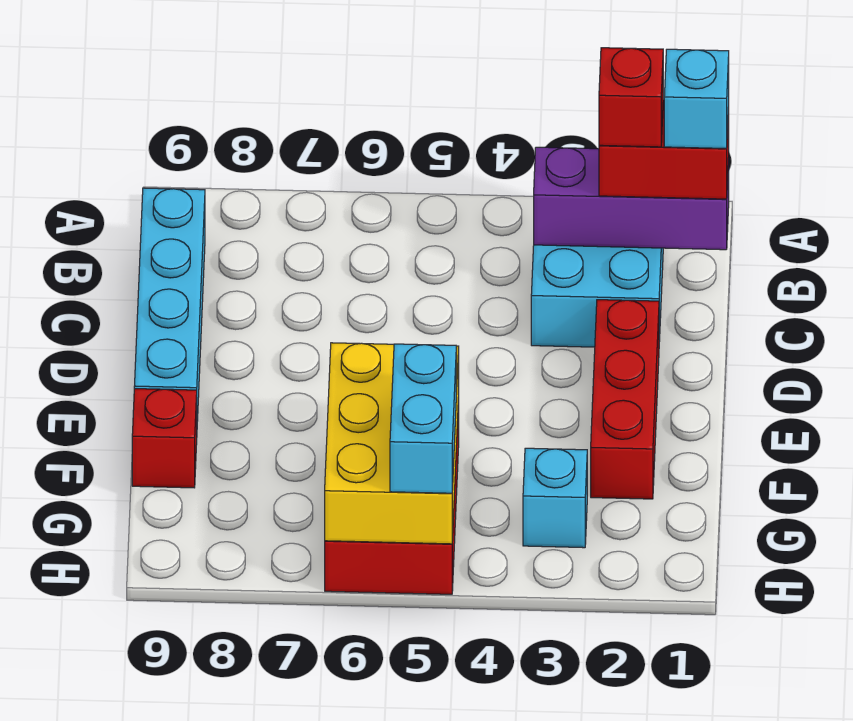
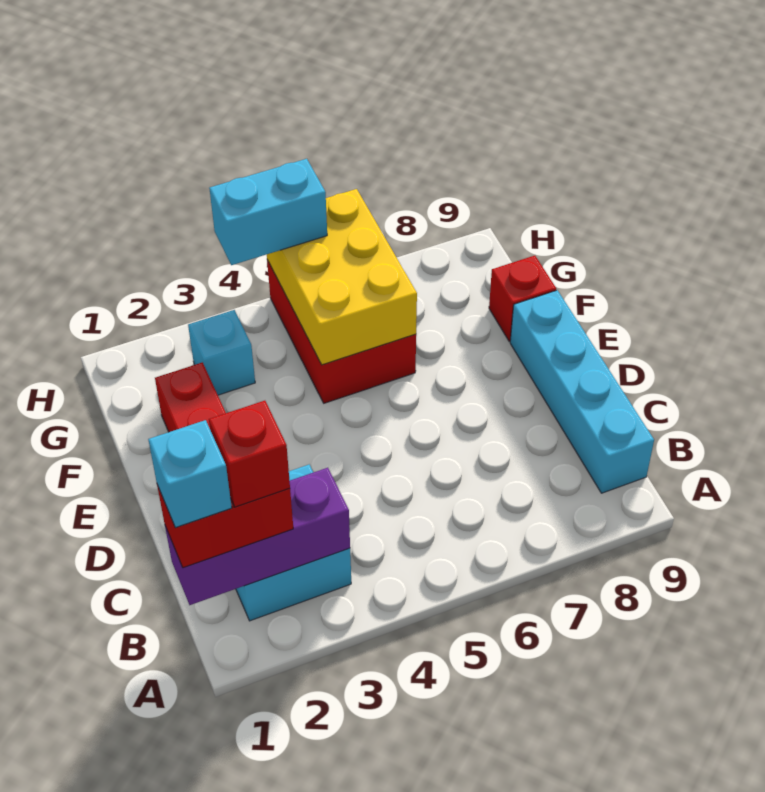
cyan brick G5:H5 level 3 -> cyan brick H4:H5 level 3

